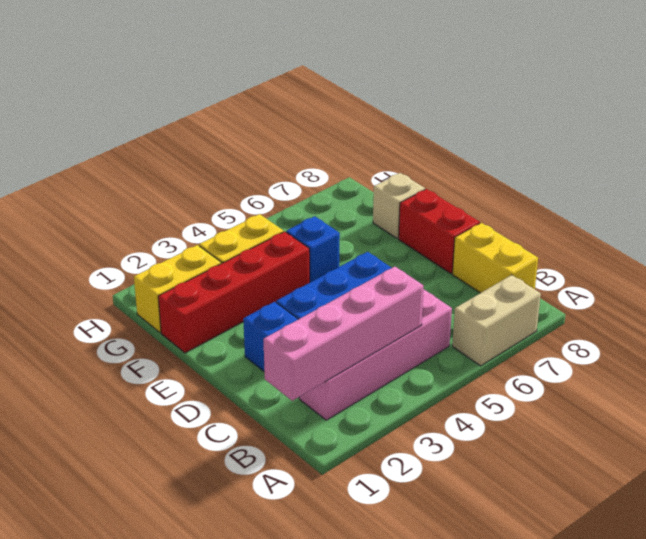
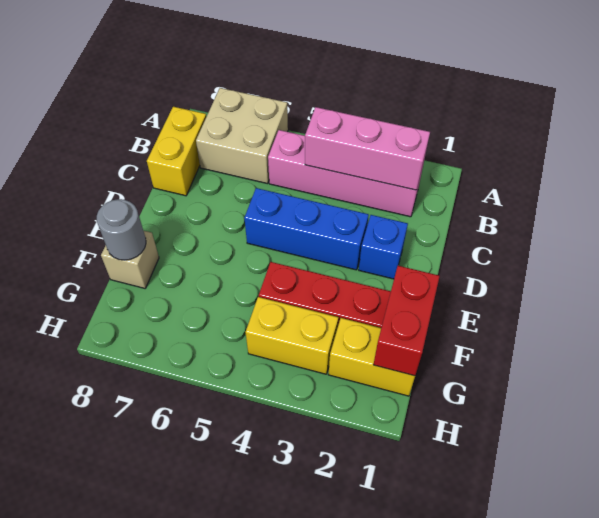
tan brick A6:A7 level 1 -> tan brick A6:B7 level 1
pink brick B1:B4 level 2 -> pink brick B2:B4 level 2
red brick D8:E8 level 1 -> red brick F1:G1 level 2
blue brick F5 level 1 -> none
none -> grey round brick F8 level 2

